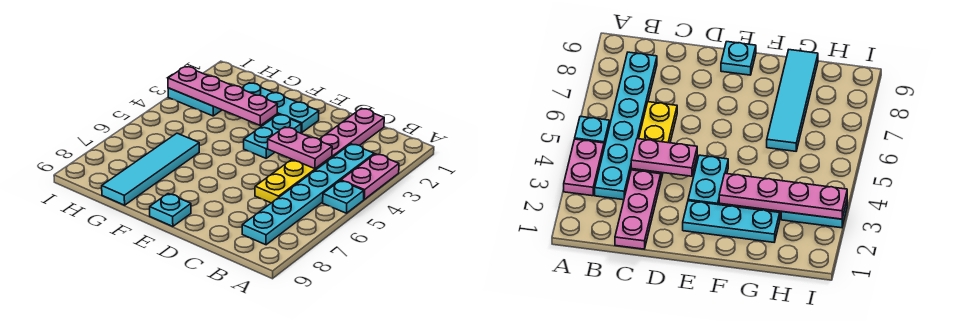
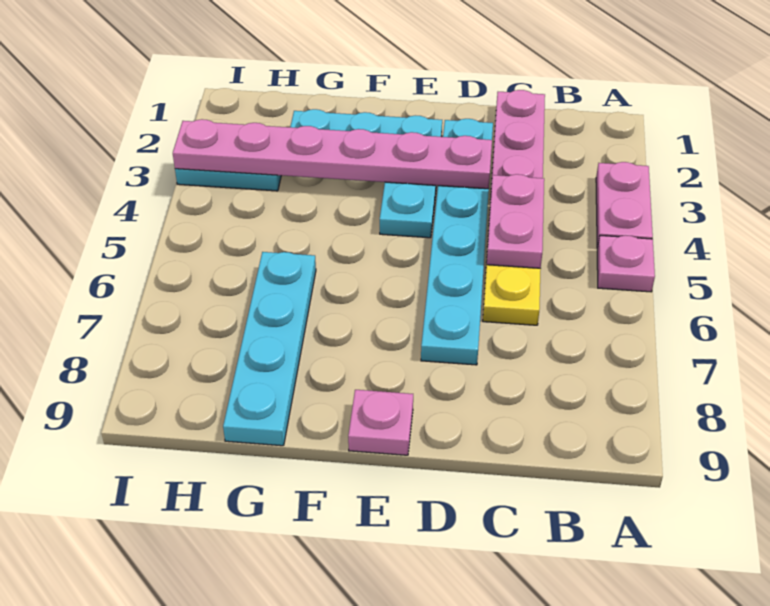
cyan plate A5 level 1 -> pink plate A5 level 1
cyan plate B3:B8 level 1 -> cyan plate D2:D7 level 1
pink plate C4:D4 level 2 -> pink plate C4:C5 level 2
cyan plate E9 level 1 -> pink plate E9 level 1
pink plate F3:I3 level 2 -> pink plate D3:I3 level 2
cyan tile G6:G9 level 1 -> cyan plate G6:G9 level 1

